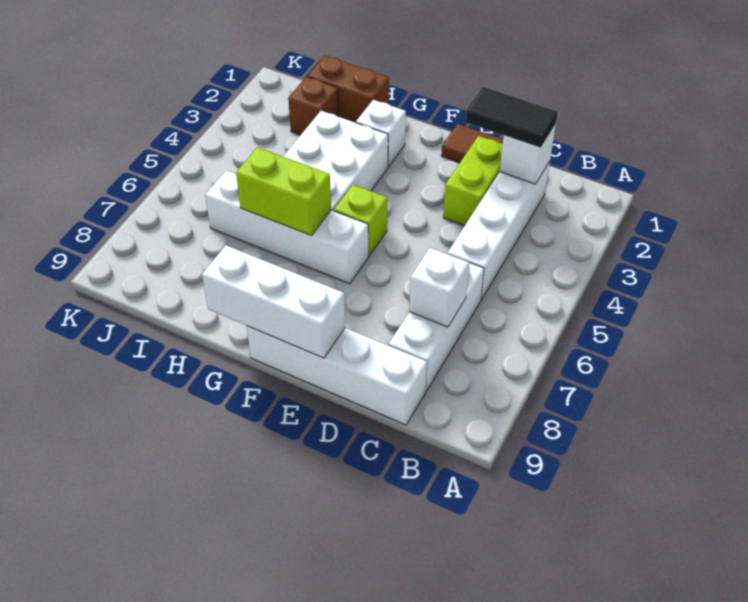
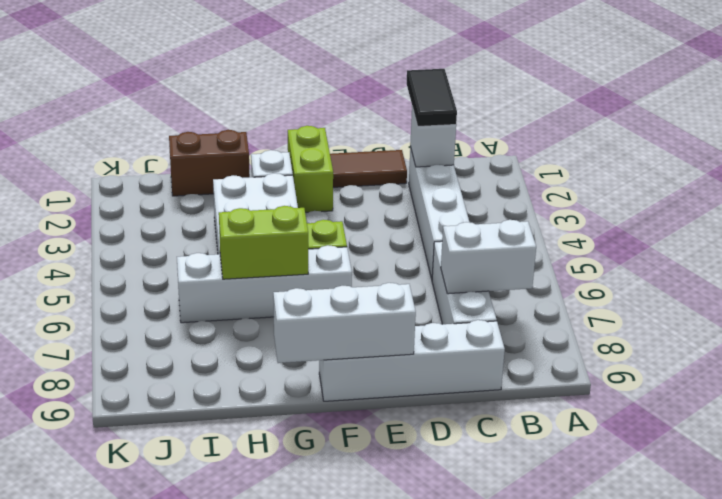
black tile C2:D2 level 3 -> black tile C1:C2 level 3
white brick C7 level 2 -> white brick B7:C7 level 2
lime brick D2:D3 level 1 -> lime brick F1:F2 level 1
brown brick I2 level 1 -> none

